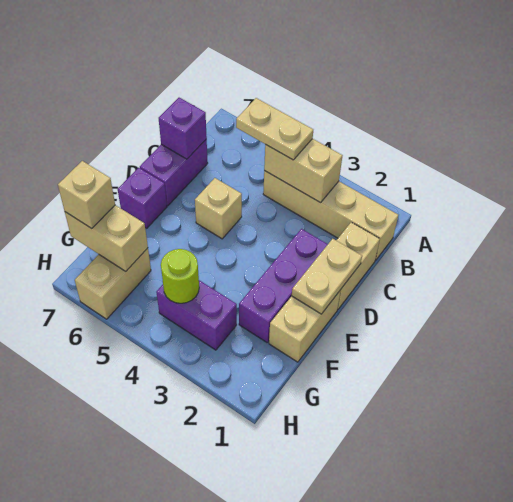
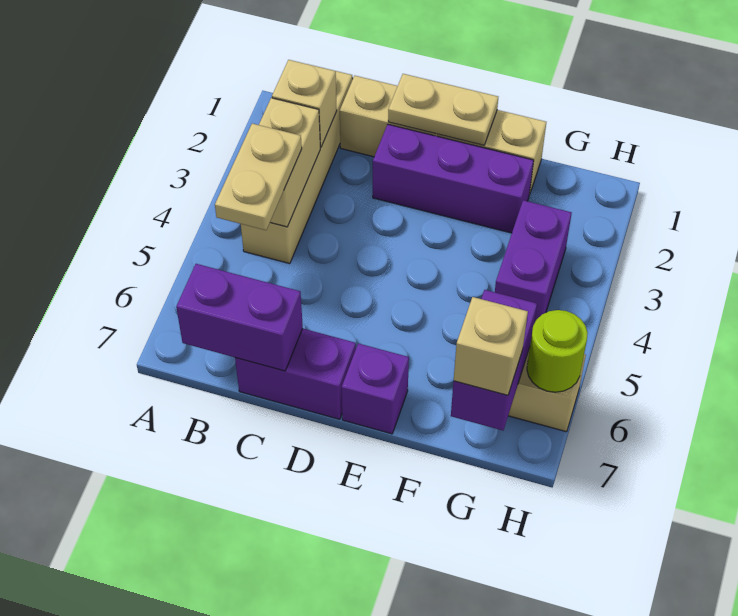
purple brick C7 level 2 -> purple brick B7:C7 level 2
tan brick D5 level 1 -> tan brick B2 level 2
lime round brick G4 level 2 -> lime round brick H6 level 2
tan brick G6:G7 level 2 -> purple brick G6:G7 level 2

